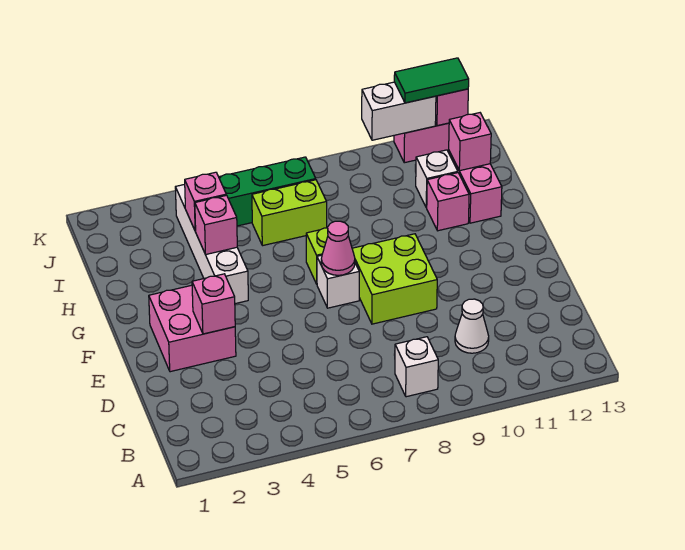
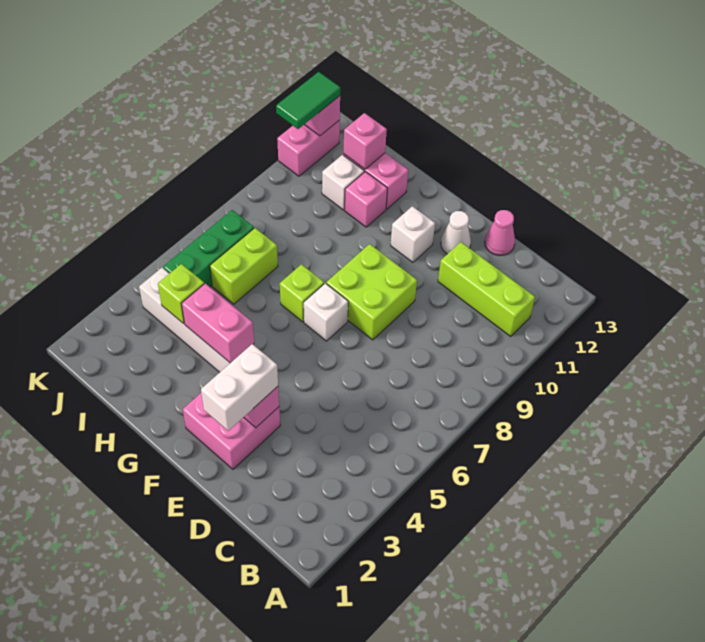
white brick B8 level 1 -> white brick F11 level 1
none -> lime brick B11:D11 level 1
white cone C10 level 1 -> white cone E12 level 1
pink cone F7 level 2 -> pink cone D13 level 1
pink brick H4 level 2 -> pink brick G4:H4 level 2
pink brick I4 level 2 -> lime brick I4 level 2
white brick K10:K11 level 2 -> white brick E2:E3 level 3

